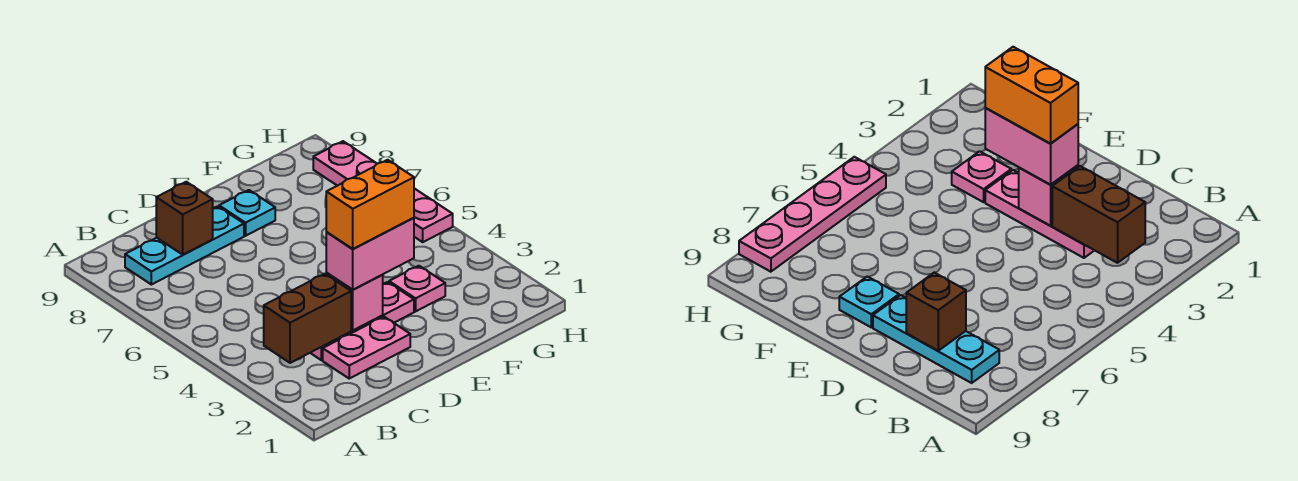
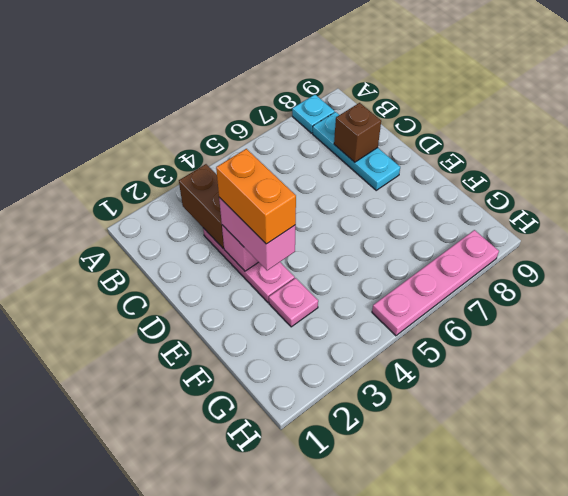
pink plate C2:D2 level 1 -> none
cyan plate E8 level 1 -> cyan plate A8 level 1

